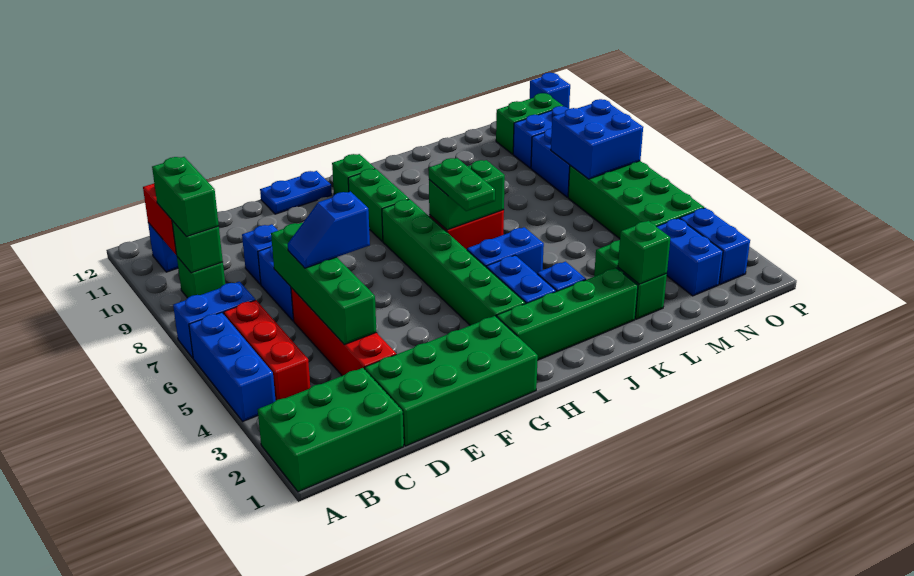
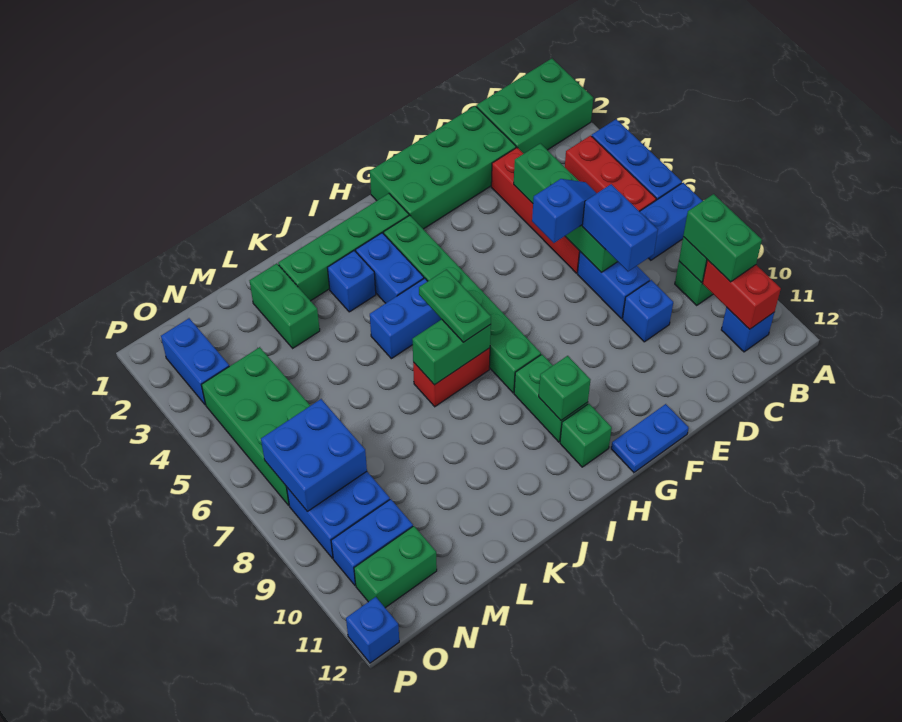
green brick L2 level 2 -> green brick H10 level 2
blue brick N2:N3 level 1 -> blue brick D7:D8 level 3

